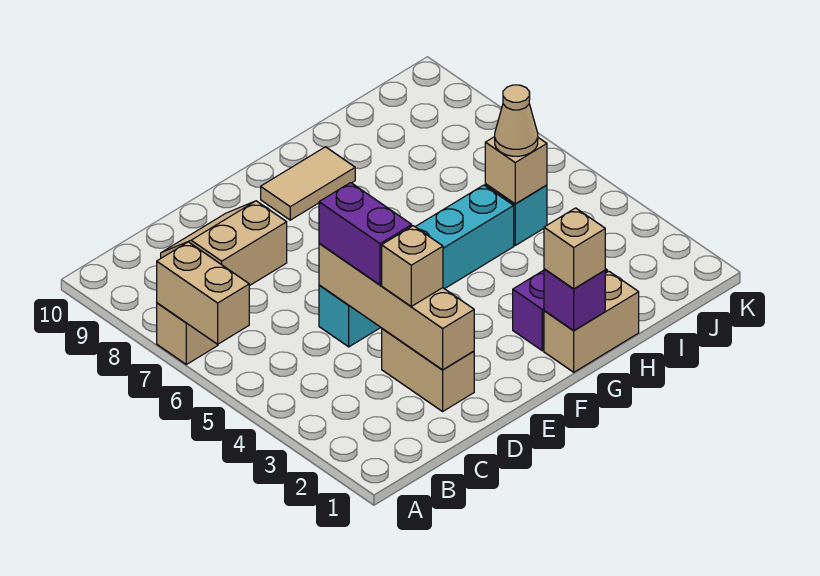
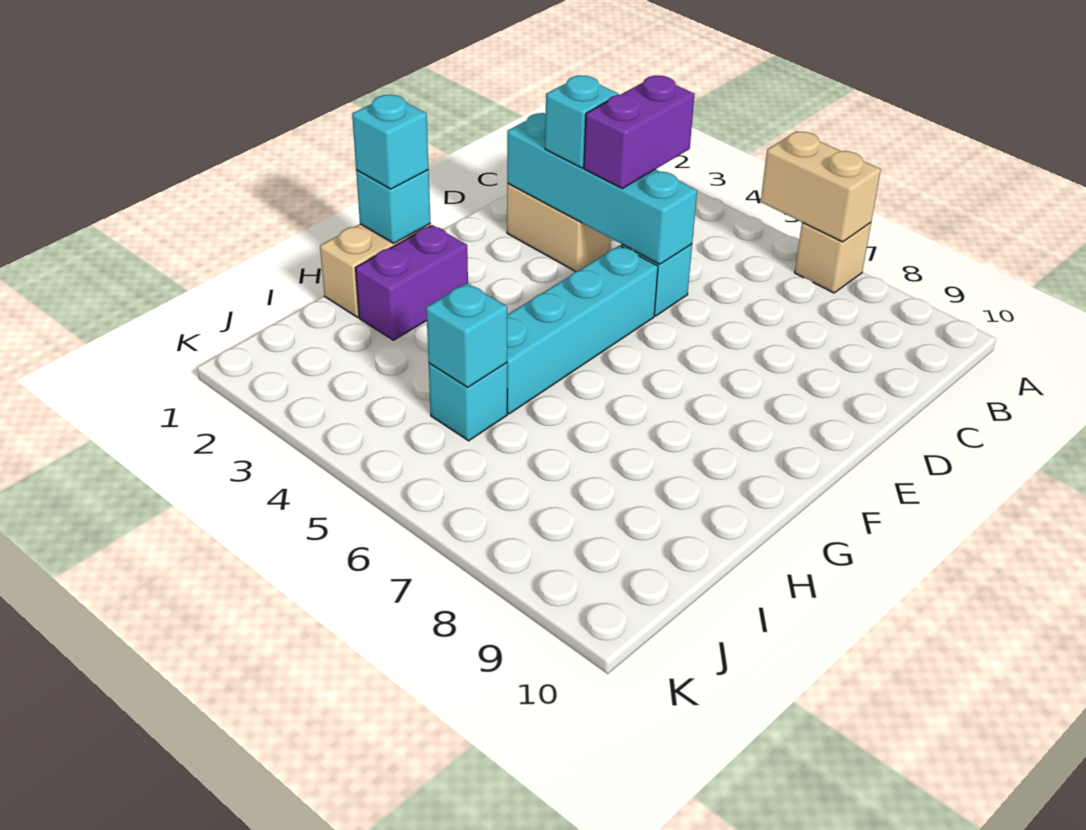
tan slope C8:D9 level 1 top 8 -> none
tan brick D2:D5 level 2 -> cyan brick D2:D5 level 2
tan brick D3 level 3 -> cyan brick D3 level 3
purple brick D4:D5 level 3 -> purple brick C4:D4 level 3
tan tile F9:G9 level 1 -> none
purple brick G1 level 2 -> cyan brick G1 level 2
tan brick G1 level 3 -> cyan brick G1 level 3
tan brick I5 level 2 -> cyan brick I5 level 2
tan cone I5 level 3 -> none

